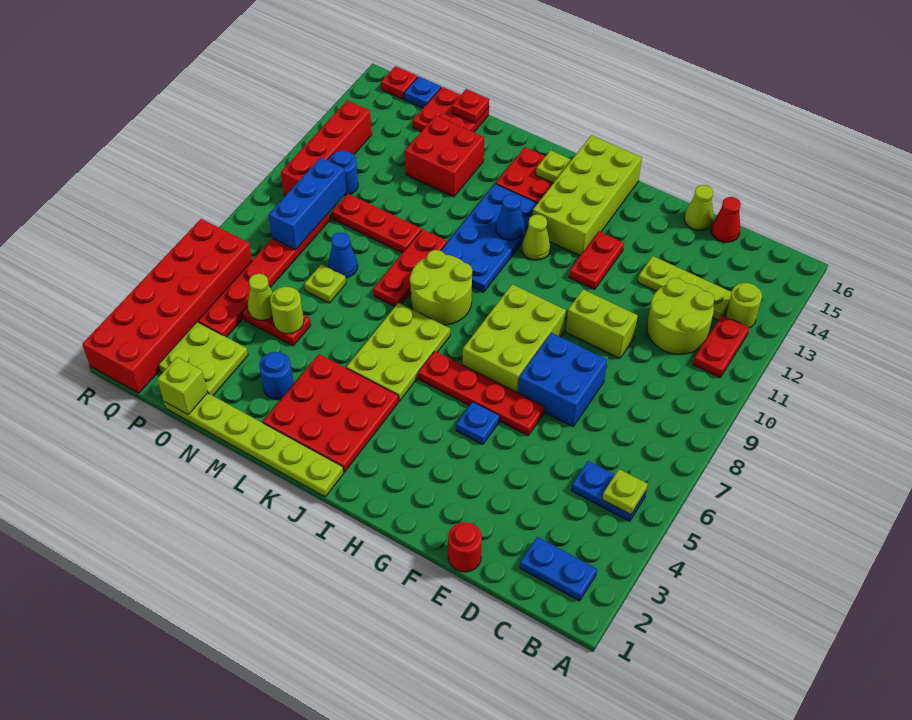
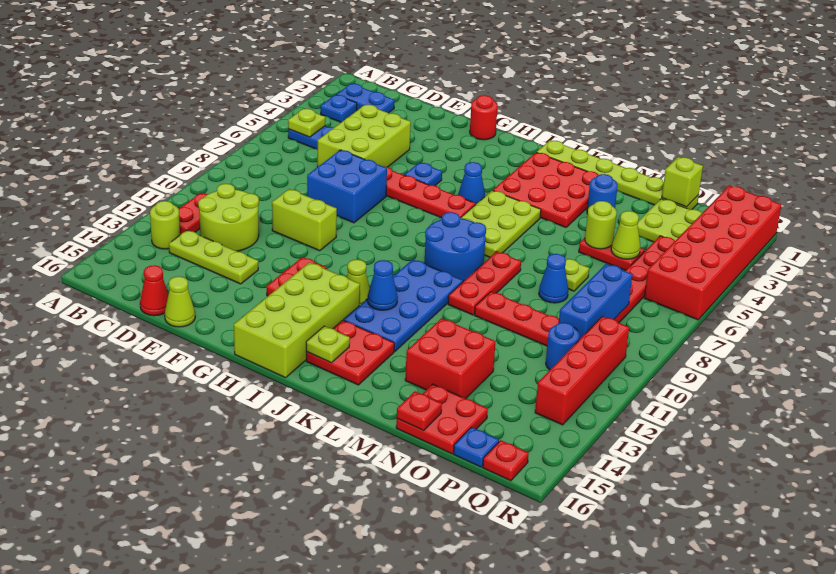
none -> blue plate B3 level 1
red round brick E1 level 1 -> red round brick G1 level 1
lime brick G7:H9 level 1 -> lime brick D4:E6 level 1
none -> blue cone I5 level 1
lime round brick J8:K9 level 1 -> blue round brick J8:K9 level 1

